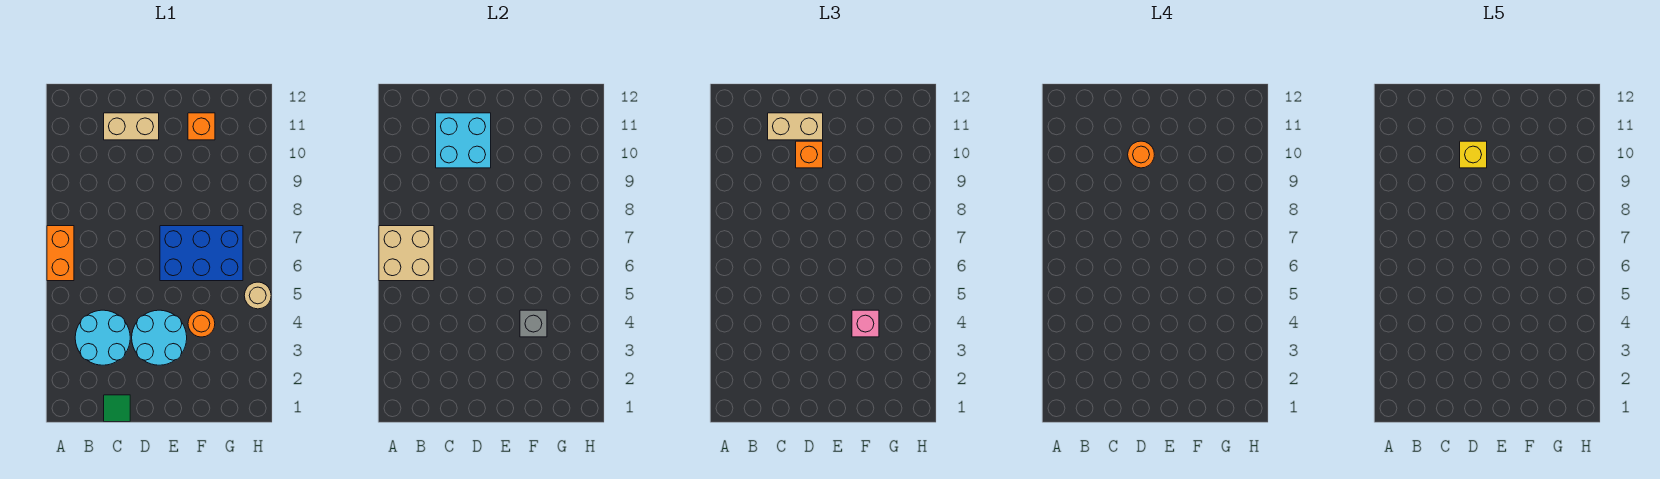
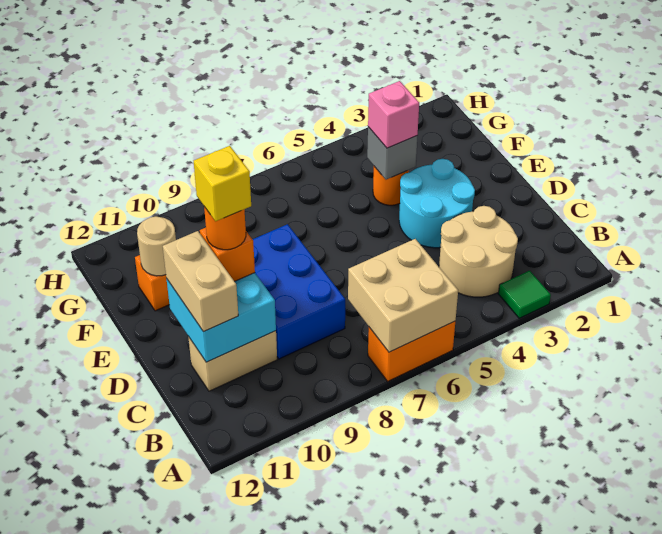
cyan round brick B3:C4 level 1 -> tan round brick B3:C4 level 1
green tile C1 level 1 -> green tile A3 level 1
tan brick C11:D11 level 1 -> tan brick C10:C11 level 1
blue brick E6:G7 level 1 -> blue brick C8:E9 level 1
tan round brick H5 level 1 -> tan round brick F11 level 2

